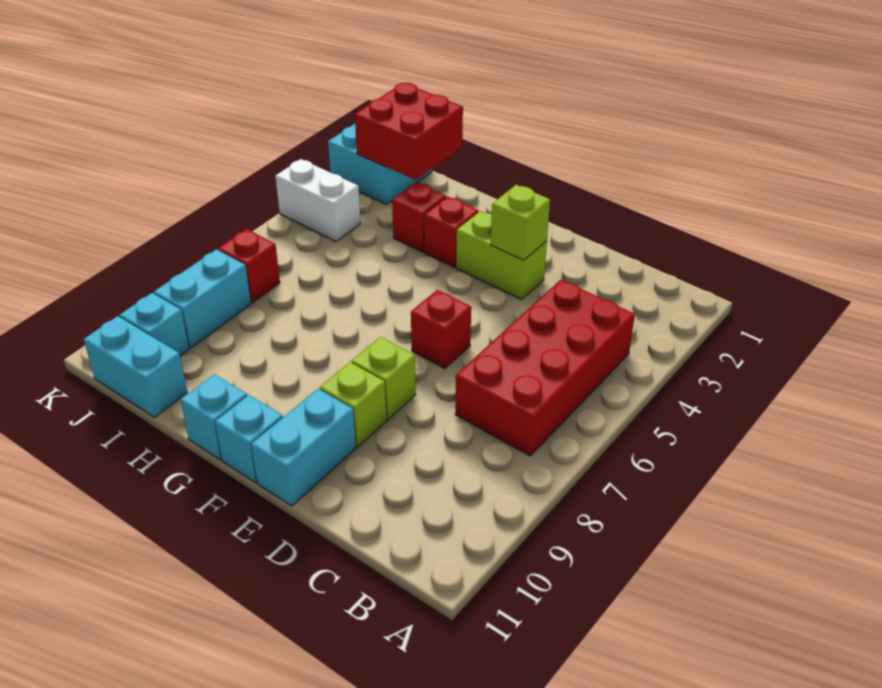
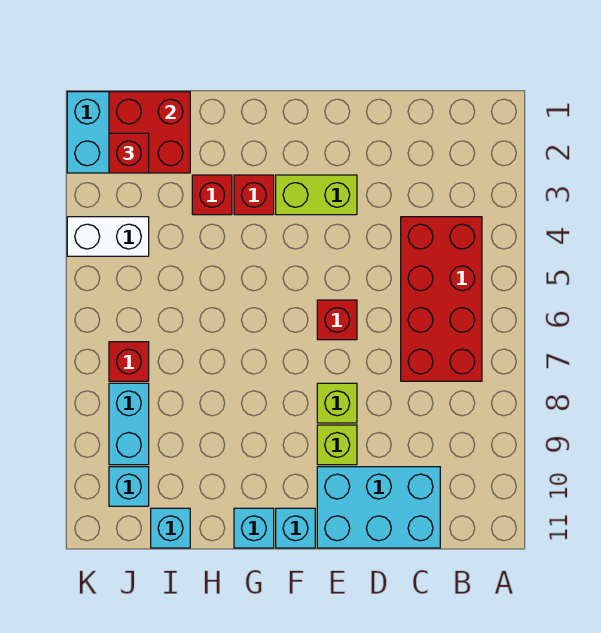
lime brick E3 level 2 -> none
cyan brick E10:E11 level 1 -> cyan brick C10:E11 level 1
cyan brick I11:J11 level 1 -> cyan brick I11 level 1
none -> red brick J2 level 3

